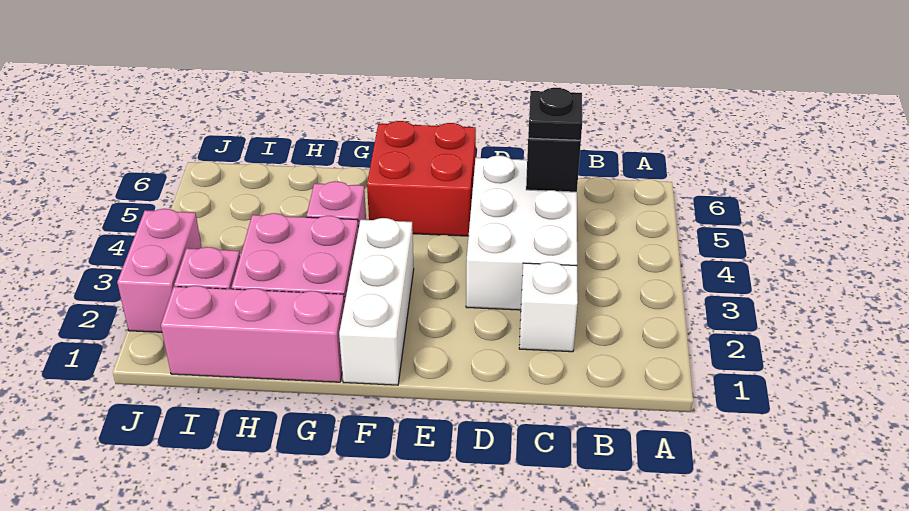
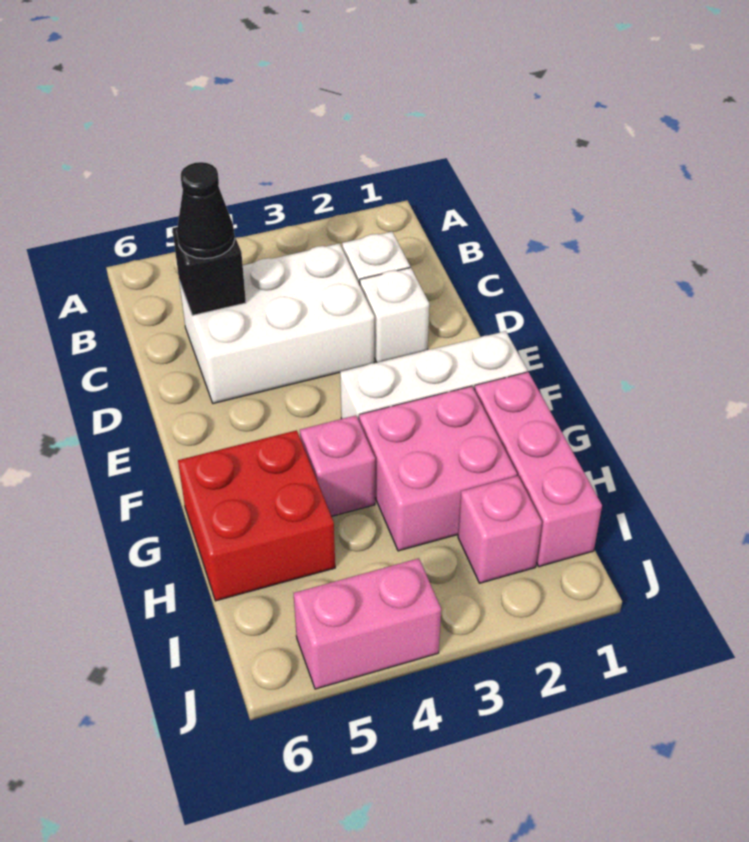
black plate C5 level 3 -> black cone C5 level 3
none -> white brick D2 level 1
red brick E5:F6 level 1 -> red brick G5:H6 level 1
pink brick J2:J3 level 1 -> pink brick J4:J5 level 1

